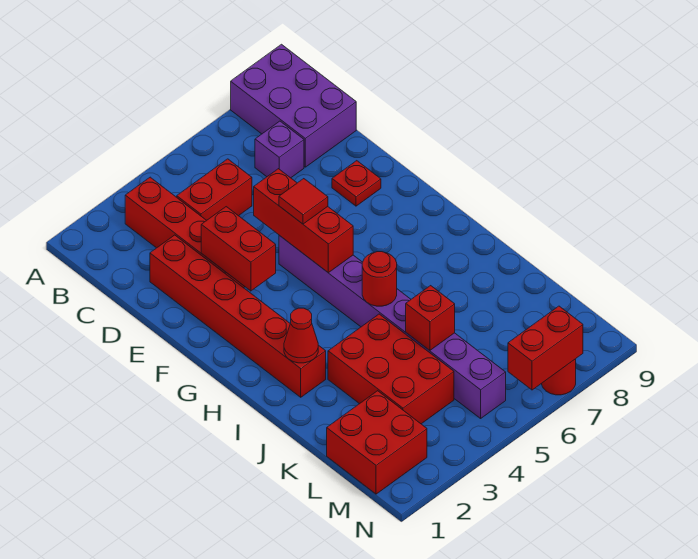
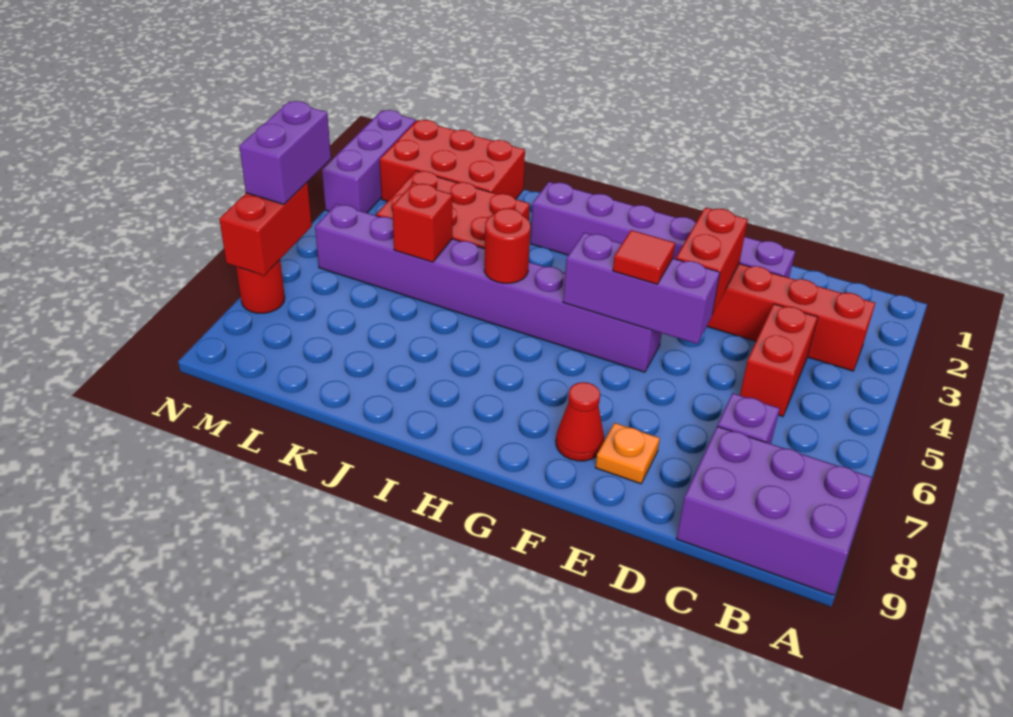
red brick D2:I2 level 1 -> purple brick D2:I2 level 1
red brick E3:F3 level 2 -> red brick E3:E4 level 2
red brick E5:G5 level 2 -> purple brick E5:G5 level 2
red plate E8 level 1 -> orange plate E8 level 1
red cone I2 level 2 -> red cone F8 level 1
red brick L1:M2 level 1 -> red brick K1:M2 level 1
none -> purple brick N1:N3 level 1
none -> purple brick N5:N6 level 3

